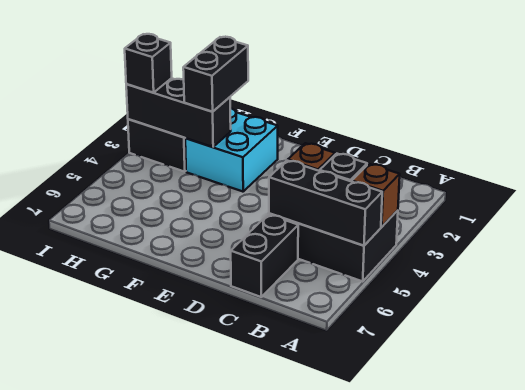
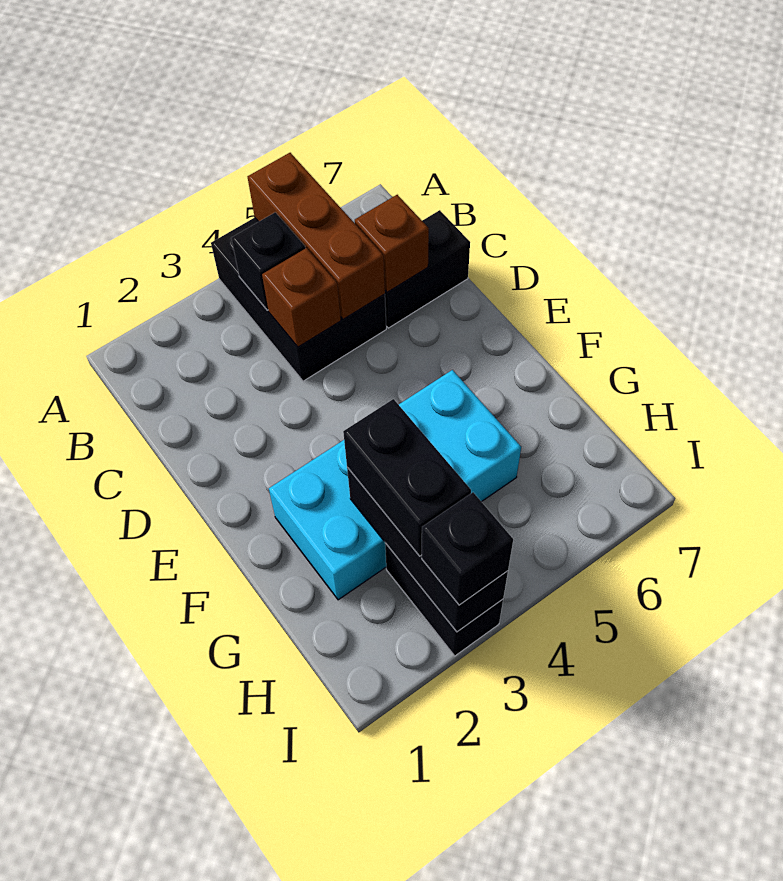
brown brick A4 level 2 -> brown brick C6 level 2
black brick A5:C5 level 2 -> brown brick A5:C5 level 2
cyan brick F2:G3 level 1 -> cyan brick F2:G5 level 1
black brick G2:G3 level 3 -> black brick G3:H3 level 3

